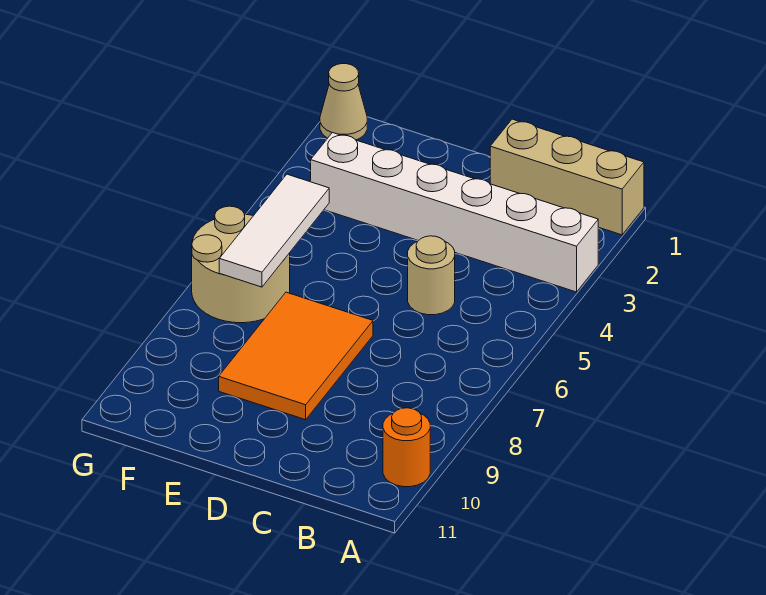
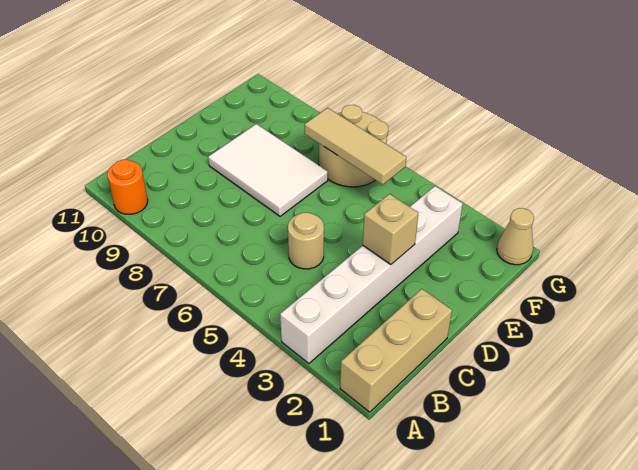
none -> tan brick D3 level 2
orange tile D7:E9 level 1 -> white tile D7:E9 level 1
white tile F5:F7 level 2 -> tan tile F5:F7 level 2

